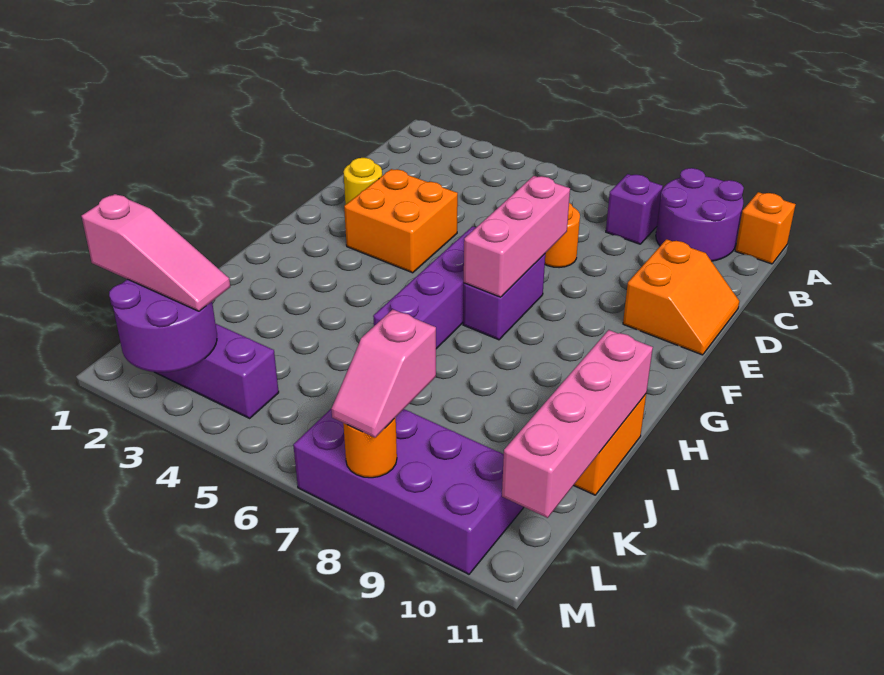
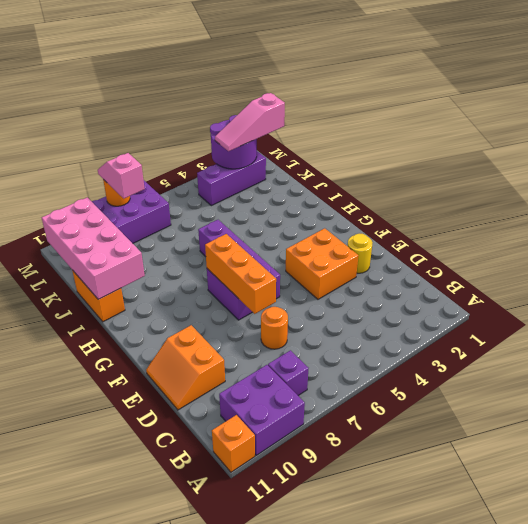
purple round brick A9:B10 level 1 -> purple brick A9:B10 level 1
pink brick E7:G7 level 2 -> orange brick E7:G7 level 2
pink brick I11:L11 level 2 -> pink brick I10:L11 level 2

